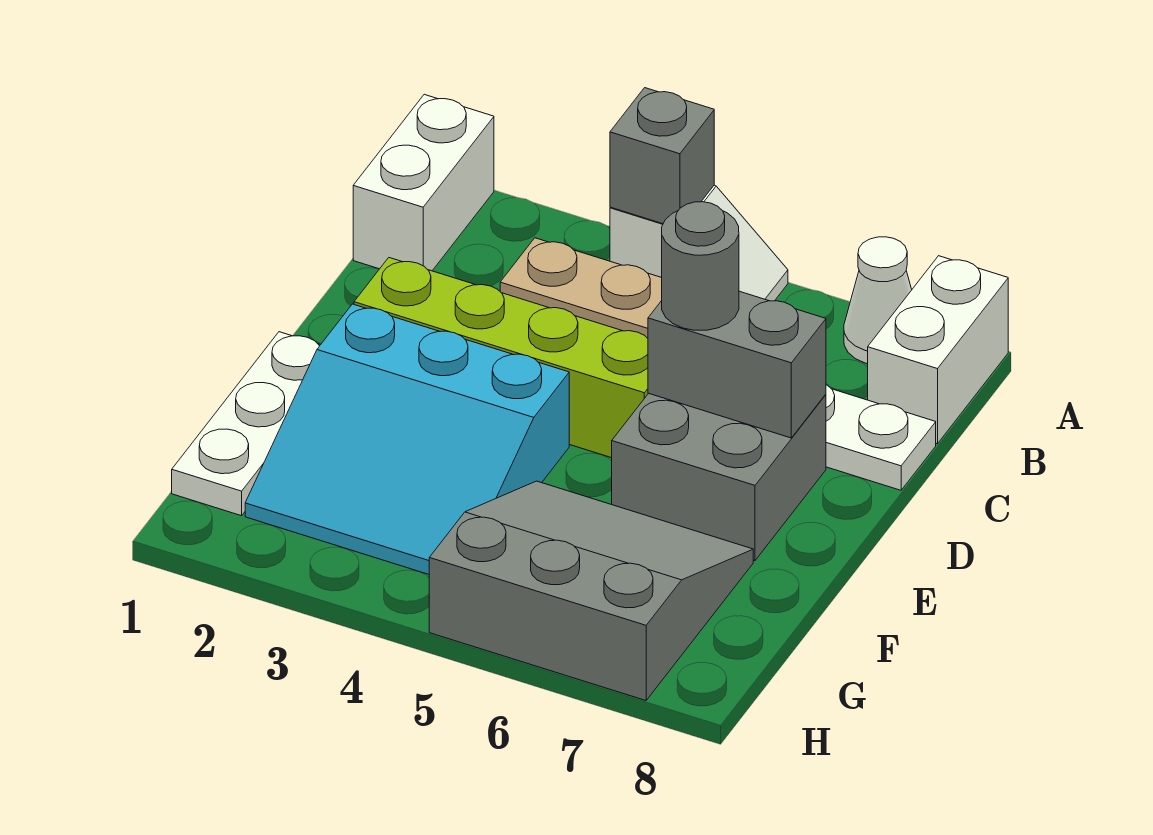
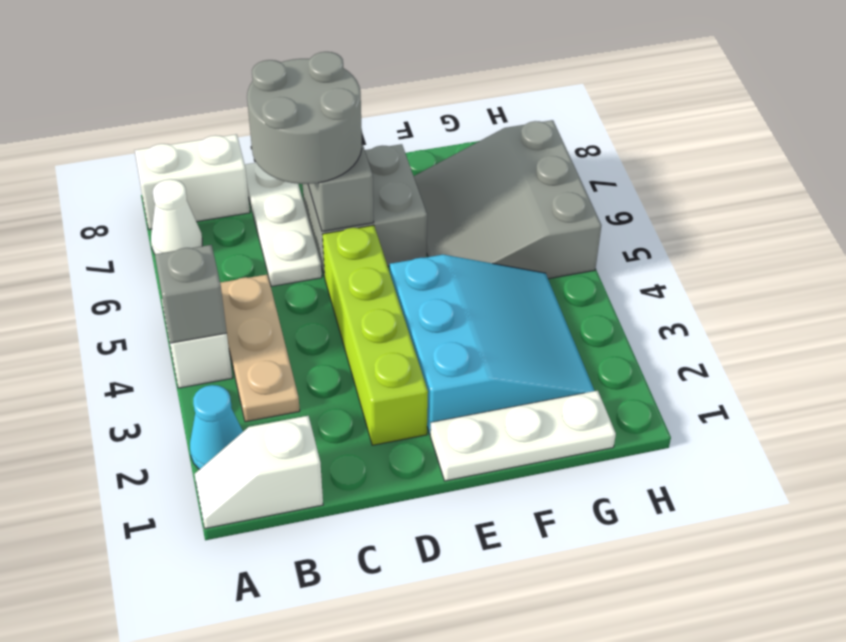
white brick A1:B1 level 1 -> white slope A1:B1 level 1 top B
none -> cyan cone A2 level 1
grey round brick D6 level 3 -> grey round brick C6:D7 level 3

